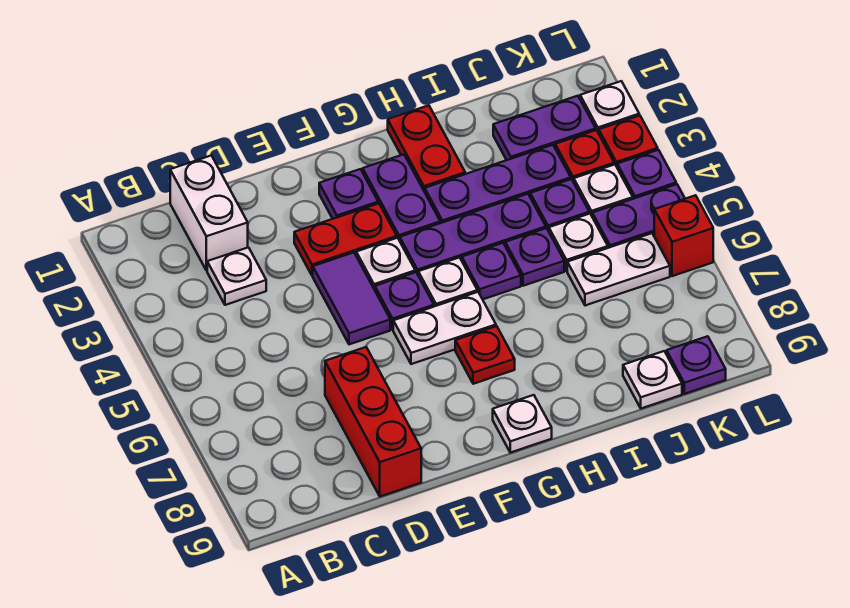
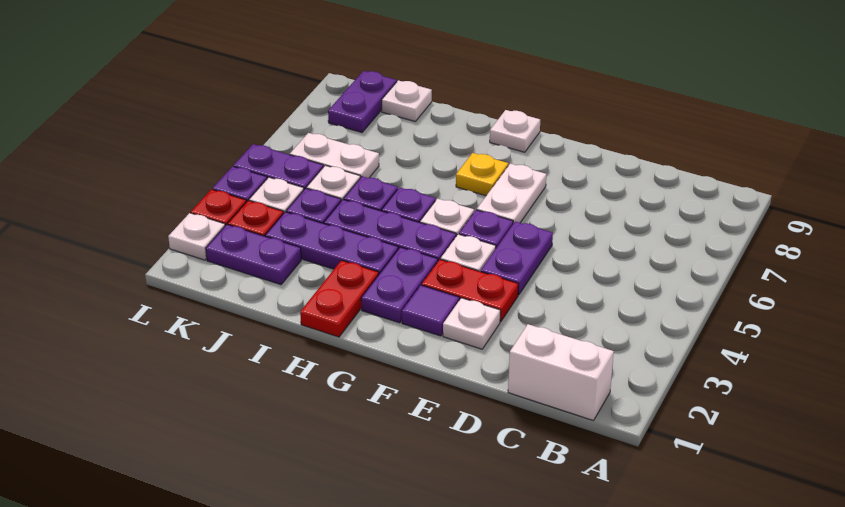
white brick C1:C2 level 1 -> white brick B1:C1 level 1
white plate C3 level 1 -> white plate E2 level 1
red brick D7:D9 level 1 -> none
purple tile E4:E5 level 1 -> purple plate E4:E5 level 1
purple plate F2 level 1 -> purple tile F2 level 1
white plate F6:G6 level 1 -> white plate F6:F7 level 1
red plate G7 level 1 -> yellow plate G7 level 1
purple plate K9 level 1 -> purple plate K8:K9 level 1
red brick L6 level 1 -> none

